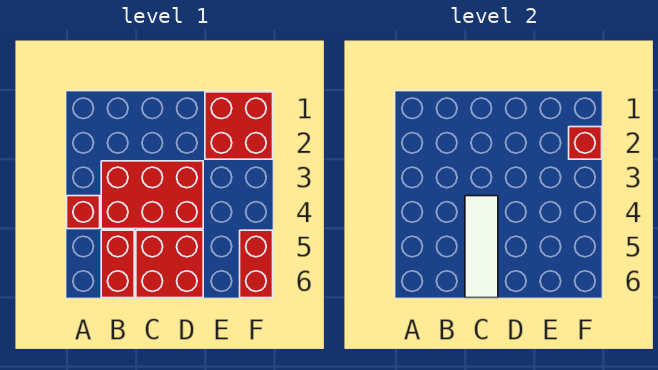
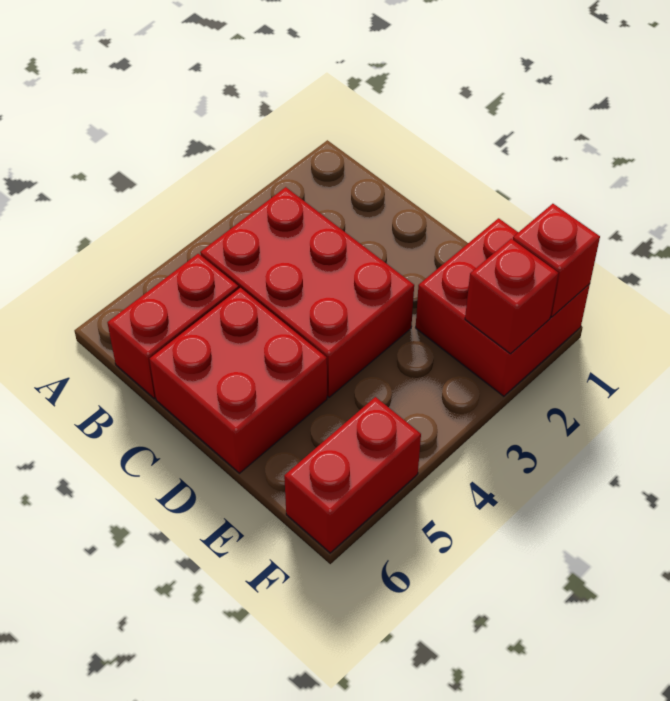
red brick A4 level 1 -> red brick F1 level 2
white tile C4:C6 level 2 -> none

